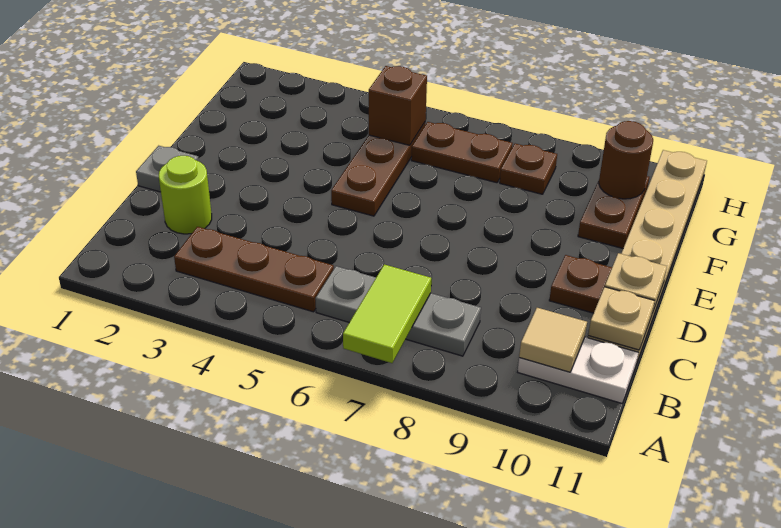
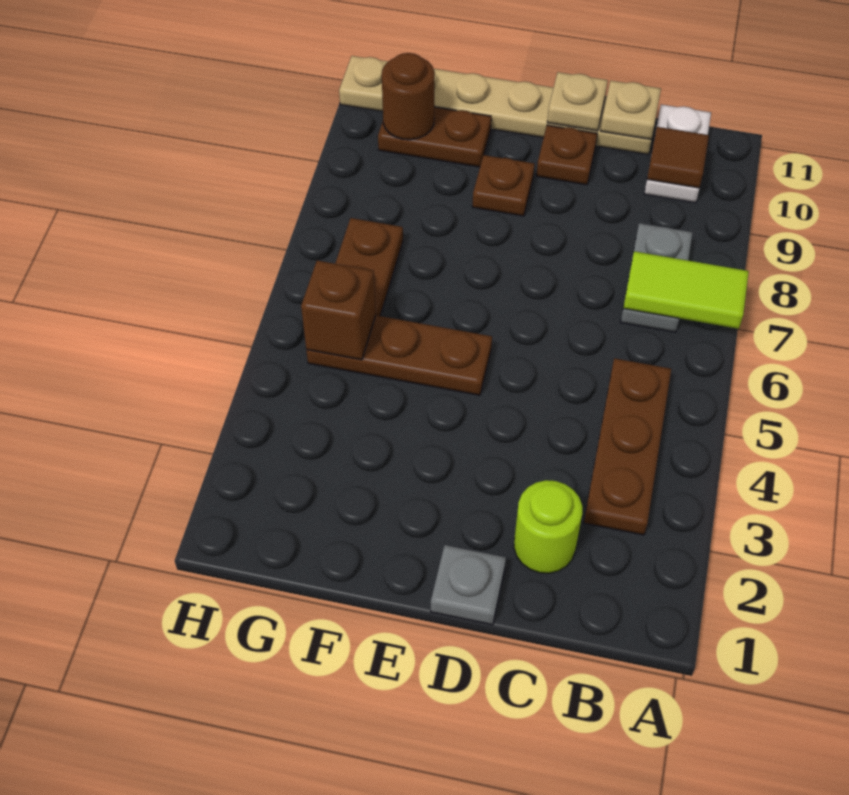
grey plate B6:B8 level 1 -> grey plate B7:B8 level 1
tan tile B10 level 2 -> brown tile B10 level 2
brown plate G8 level 1 -> brown plate E9 level 1

